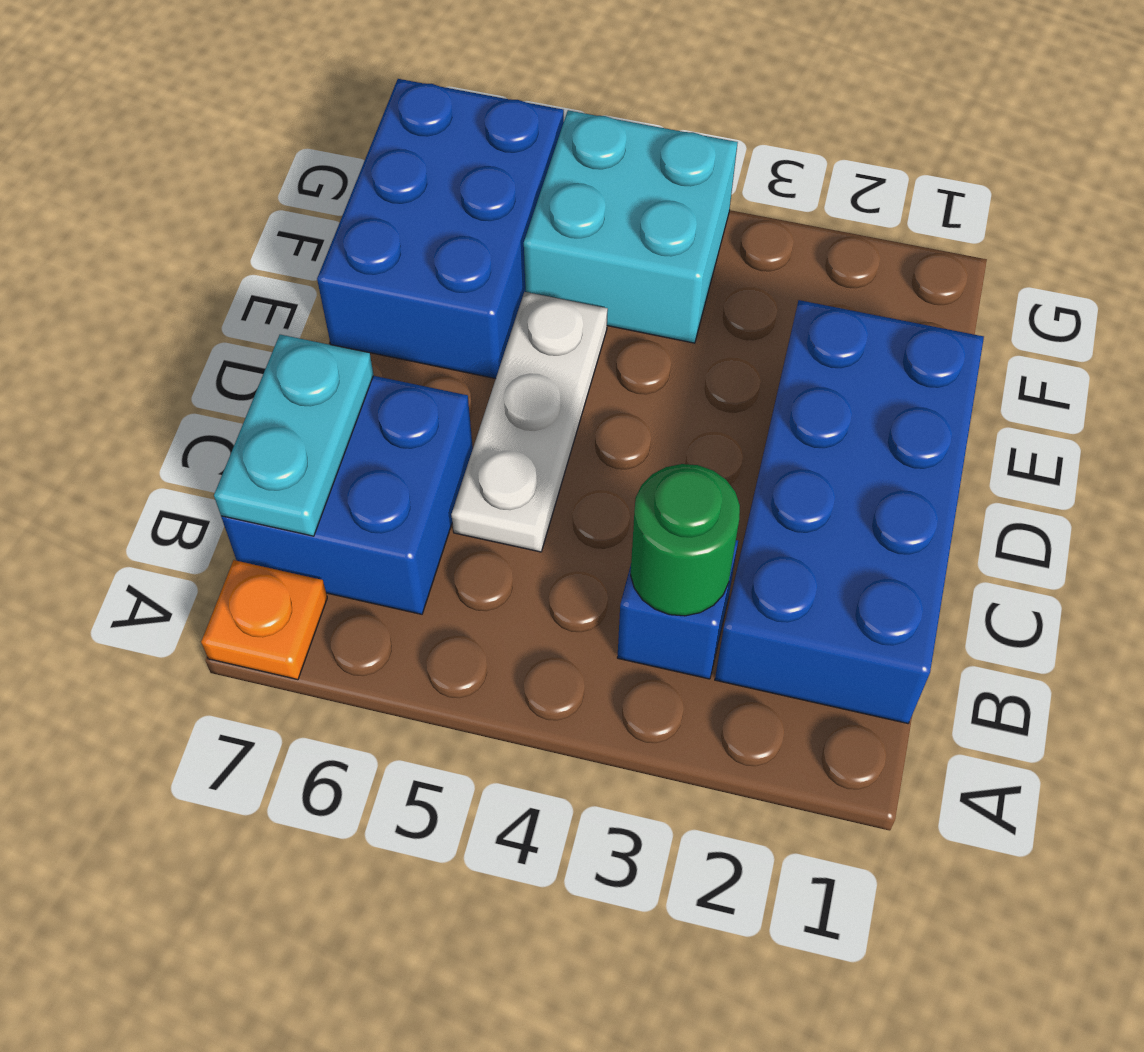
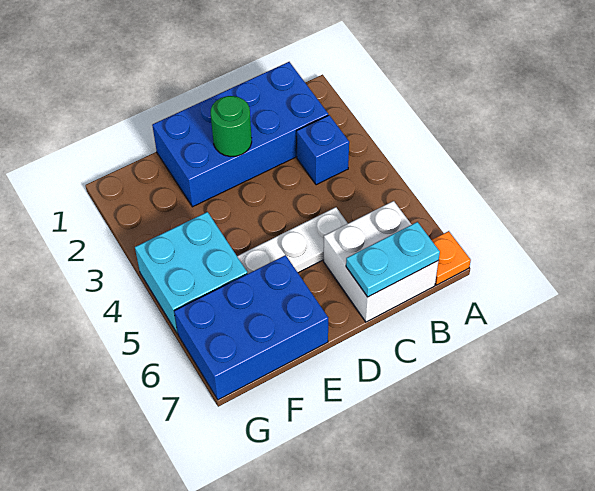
green round brick B3 level 2 -> green round brick D2 level 2
blue brick B6:C7 level 1 -> white brick B6:C7 level 1

